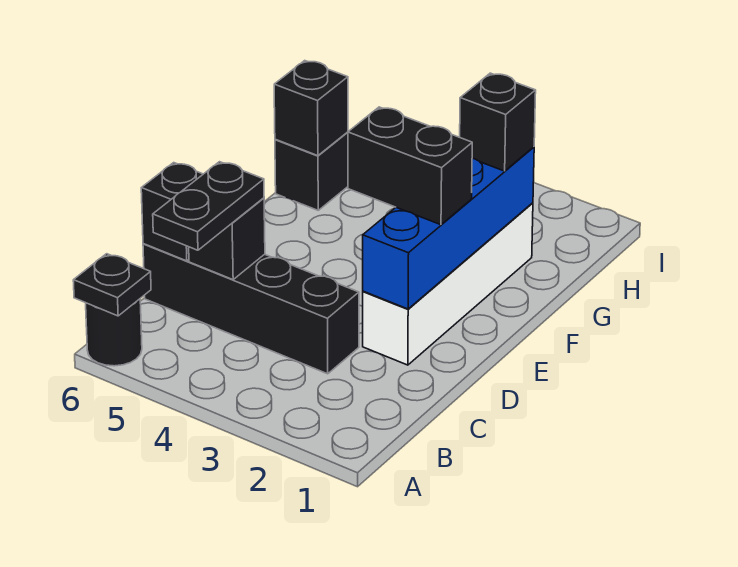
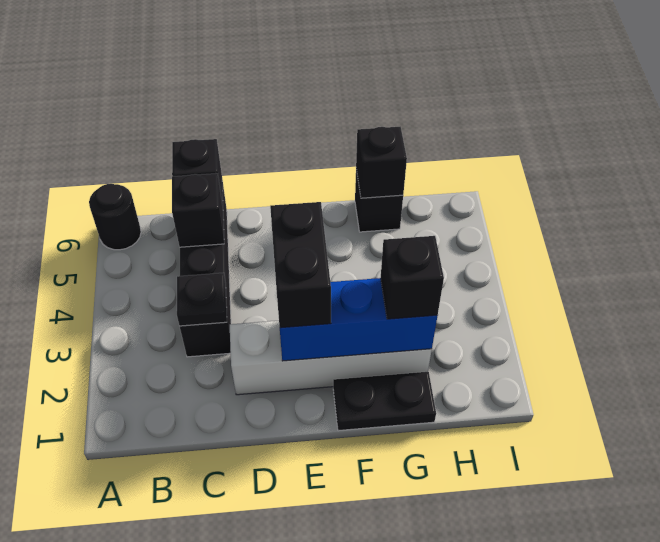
black plate A6 level 2 -> black plate C3 level 2
black plate B5:C5 level 3 -> black plate F1:G1 level 1
blue brick D2:G2 level 2 -> blue brick E2:G2 level 2

